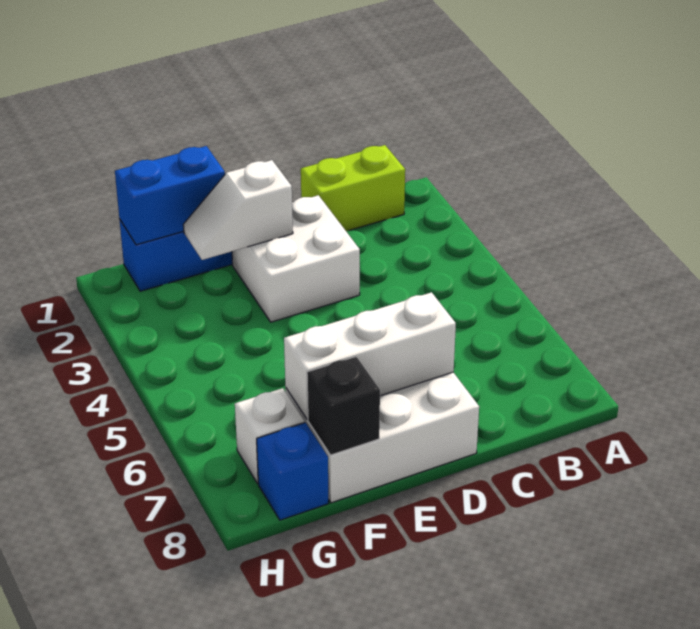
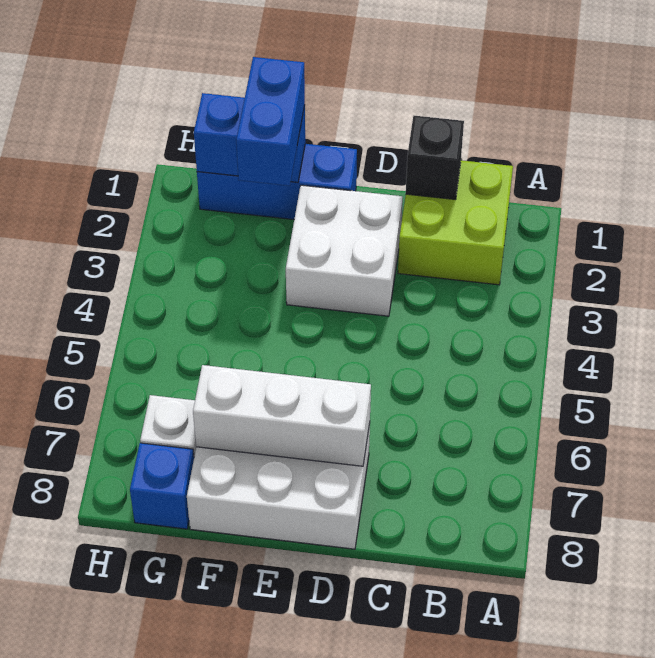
lime brick B1:C1 level 1 -> lime brick B1:C2 level 1
white slope E2:F2 level 2 top E -> none
none -> blue brick F1:F2 level 3
black brick F8 level 2 -> black brick C1 level 2

